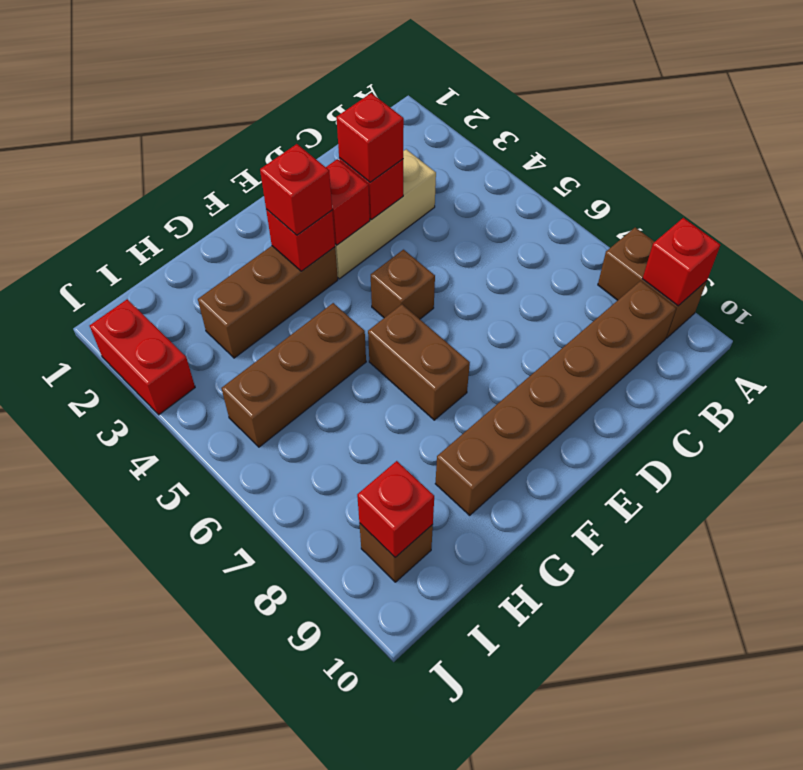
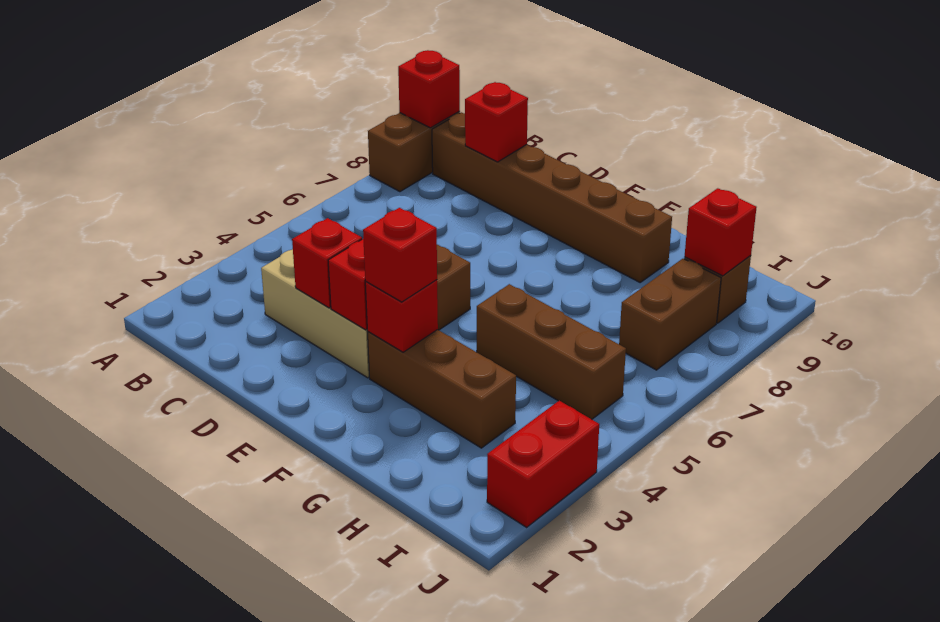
red brick D3 level 3 -> red brick C9 level 2
brown brick F6:F7 level 1 -> brown brick I7:I8 level 1

